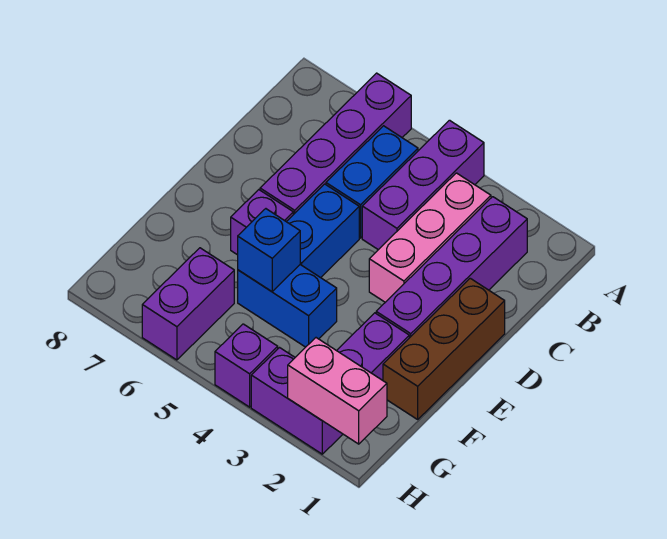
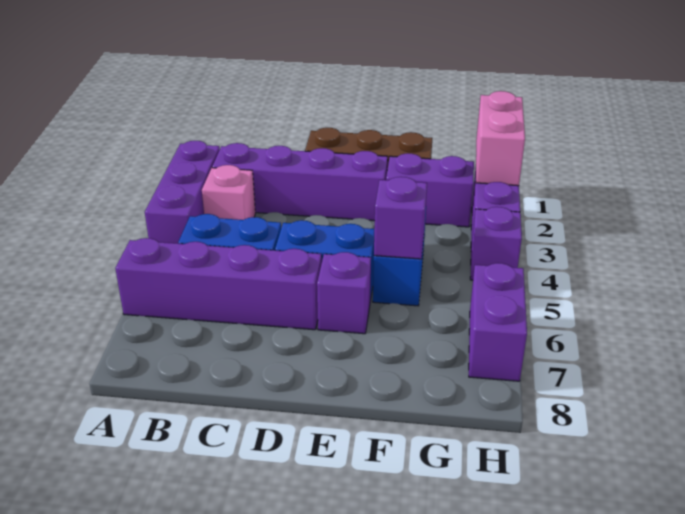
purple brick A4:C4 level 1 -> purple brick A2:A4 level 1
pink brick B3:D3 level 1 -> pink brick B3 level 1
blue brick F5 level 2 -> purple brick F5 level 2
purple brick G6:H6 level 1 -> purple brick H6:H7 level 1

